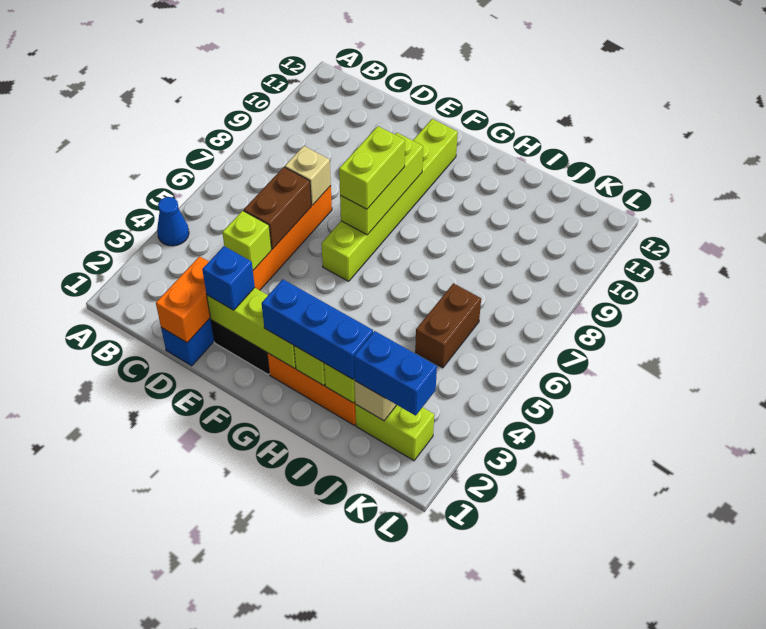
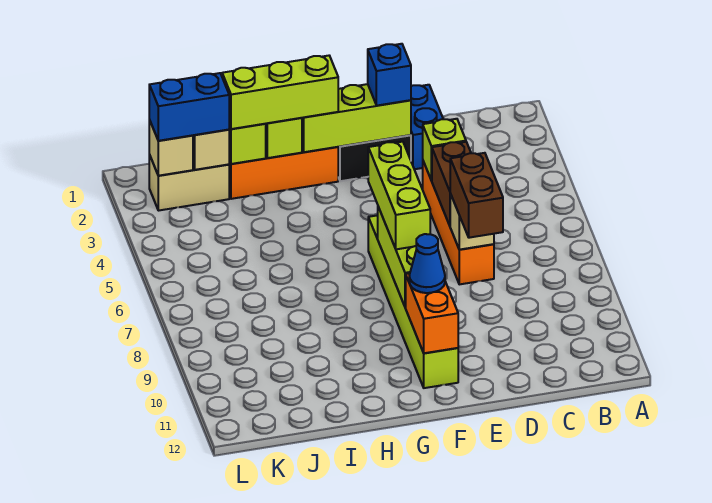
blue cone A4 level 1 -> blue cone F10 level 3
orange brick D1:D2 level 2 -> orange brick F10:F11 level 2
lime brick F7:F8 level 3 -> lime brick F6:F8 level 3
blue brick G2:I2 level 3 -> lime brick G2:I2 level 3
lime brick J2:K2 level 1 -> tan brick J2:K2 level 1
brown brick J5:J6 level 1 -> brown brick D7:D8 level 3
none -> tan brick K2 level 2

